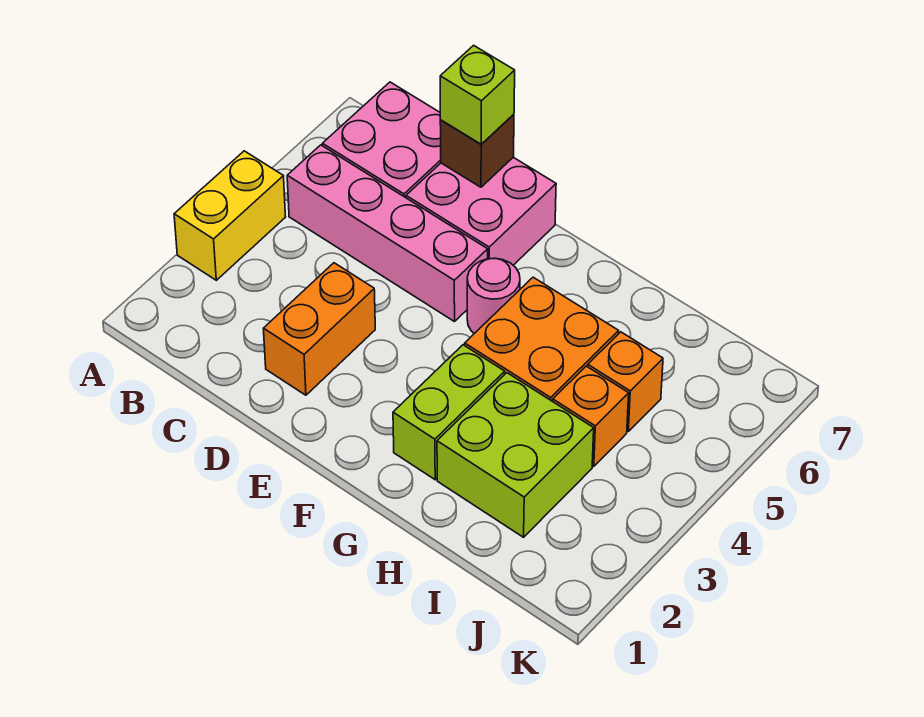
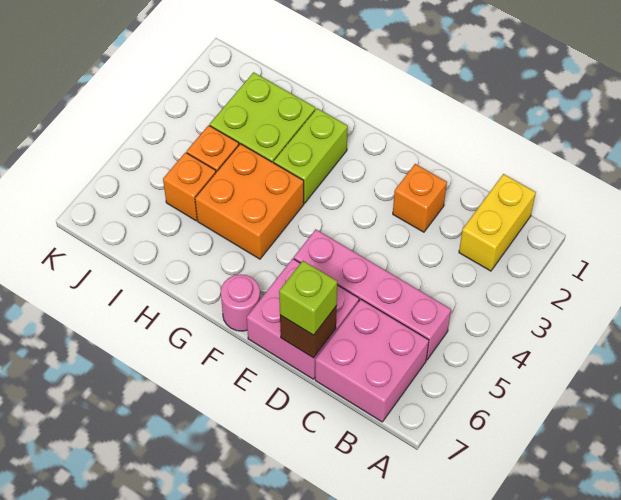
yellow brick A3:A4 level 1 -> yellow brick B1:B2 level 1
orange brick D2:D3 level 1 -> orange brick D2 level 1
pink round brick F5 level 1 -> pink round brick F7 level 1

